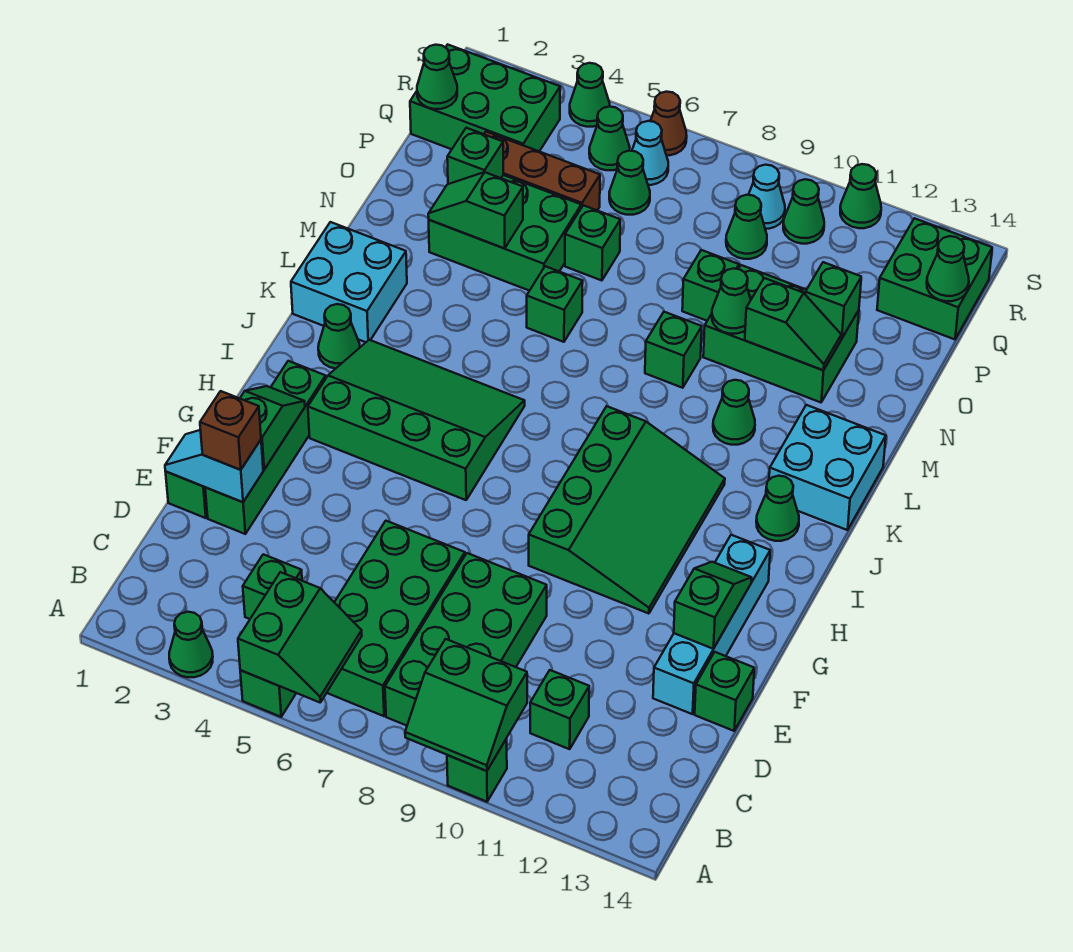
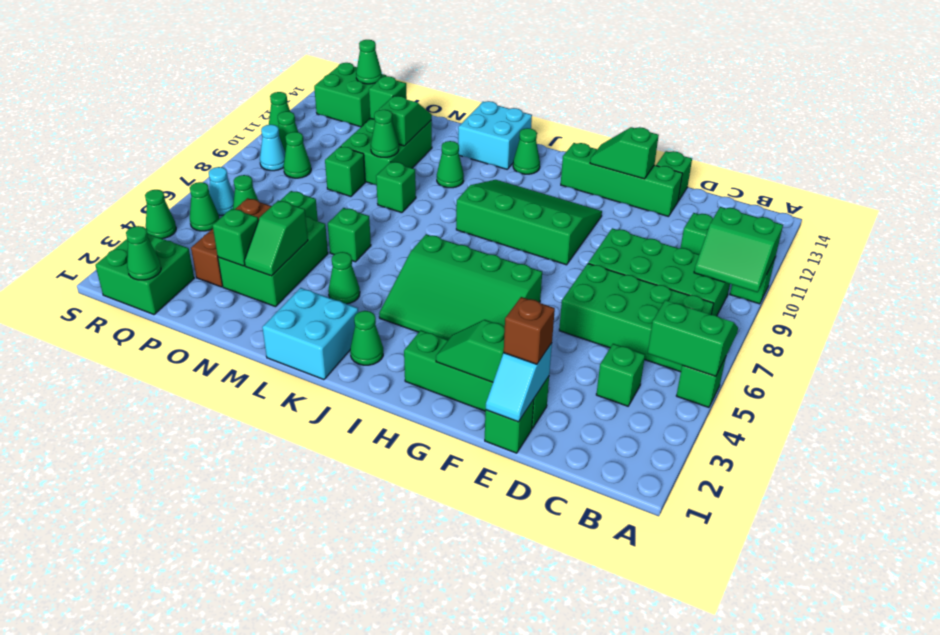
green cone A3 level 1 -> green cone L4 level 1
green slope A9:B10 level 2 top B -> green slope A9:B10 level 2 top 10
cyan brick E13:H13 level 1 -> green brick E13:H13 level 1
green slope H3:J6 level 1 top H -> green slope G4:J6 level 1 top 6
green brick Q1:R3 level 1 -> green brick Q1:R2 level 1
brown cone S6 level 1 -> none

